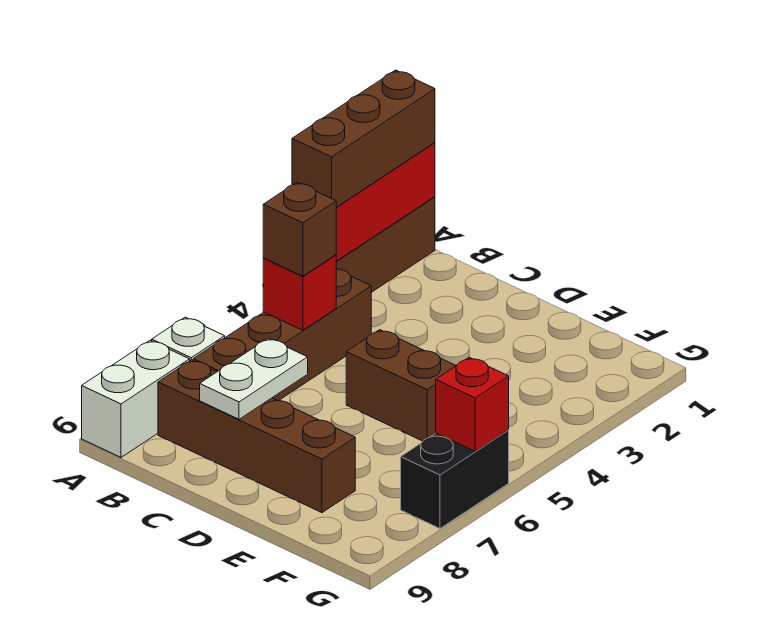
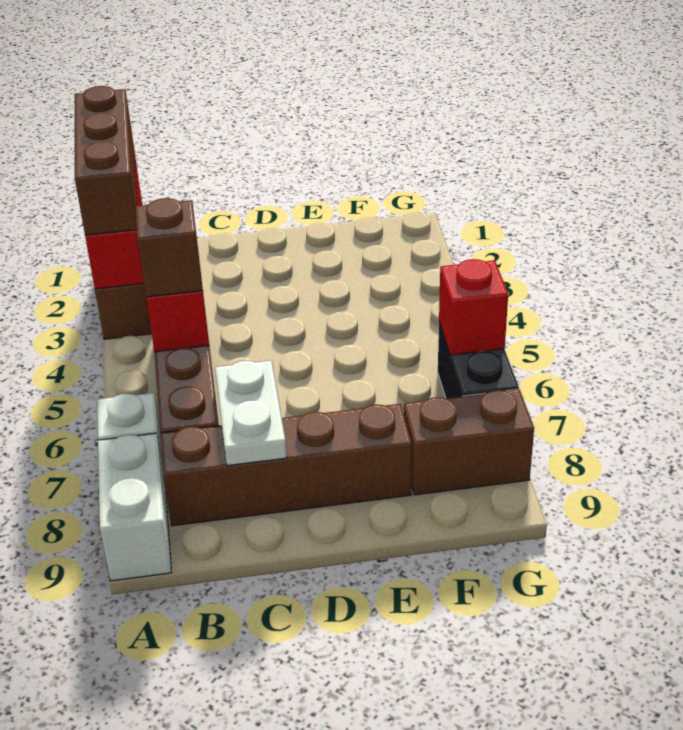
brown brick D5:E5 level 1 -> brown brick F8:G8 level 1

